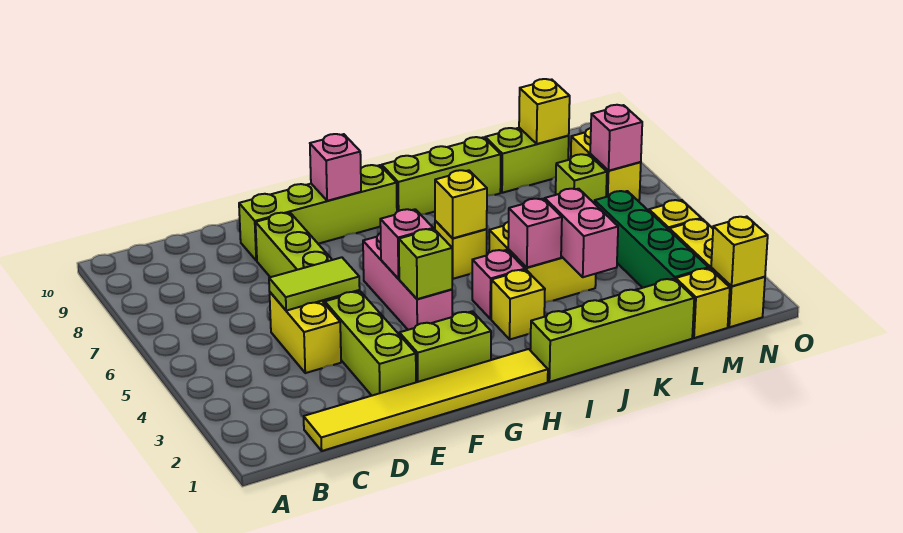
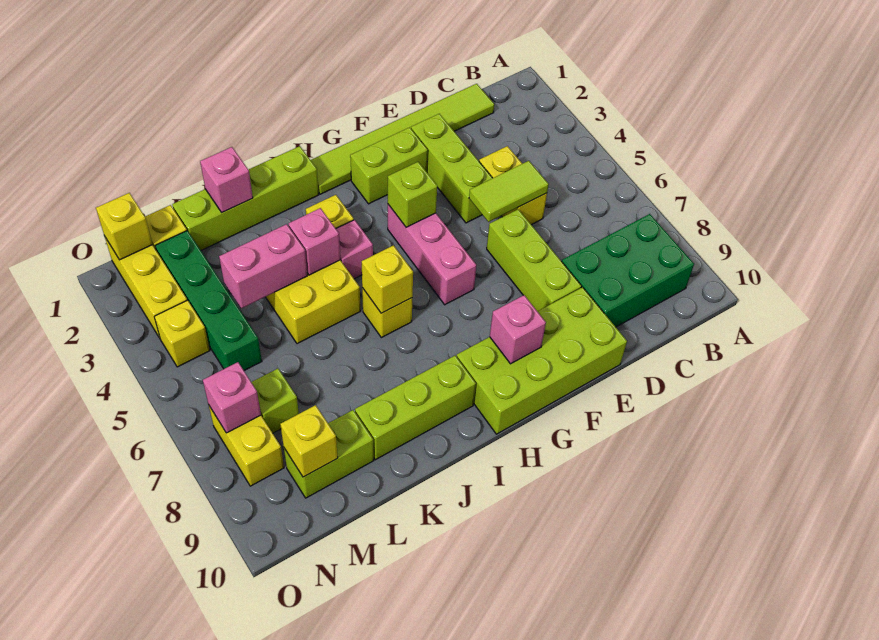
none -> green brick B8:D9 level 1
yellow tile C1:H1 level 1 -> lime tile C1:H1 level 1
lime brick E9:H9 level 1 -> lime brick E9:H10 level 1
pink brick G5 level 2 -> pink brick K1 level 2
pink brick K3:K4 level 2 -> pink brick K4:L4 level 2

